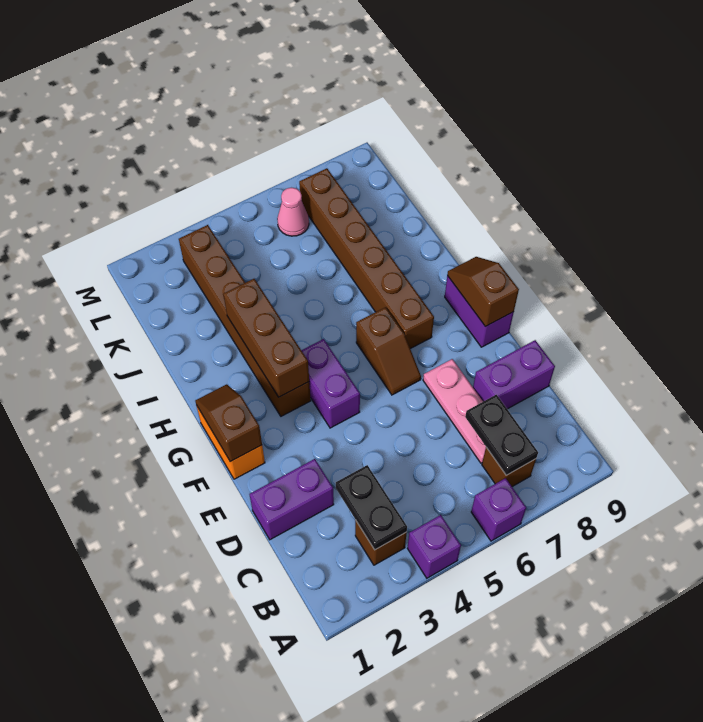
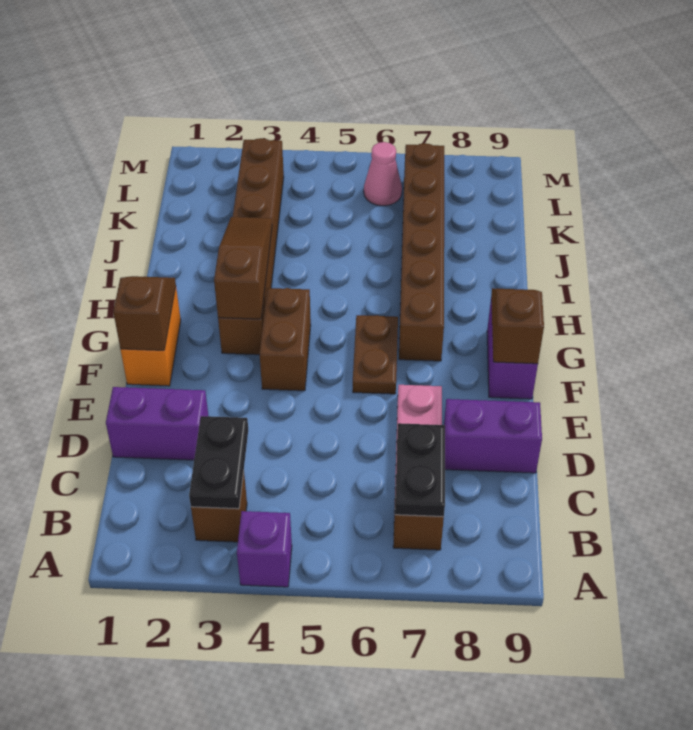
purple brick A6 level 1 -> none
purple brick F4:G4 level 1 -> brown brick F4:G4 level 1
brown slope F6:G6 level 1 top G -> brown plate F6:G6 level 1
brown brick G3:I3 level 2 -> brown slope G3:I3 level 2 top G

